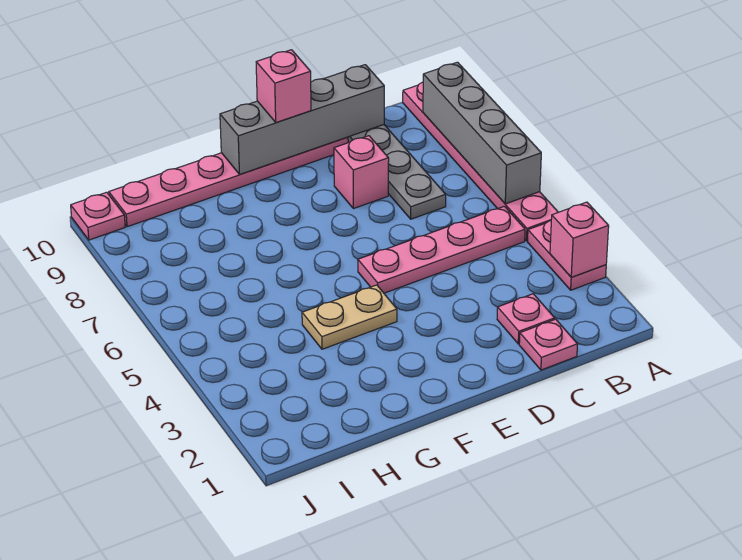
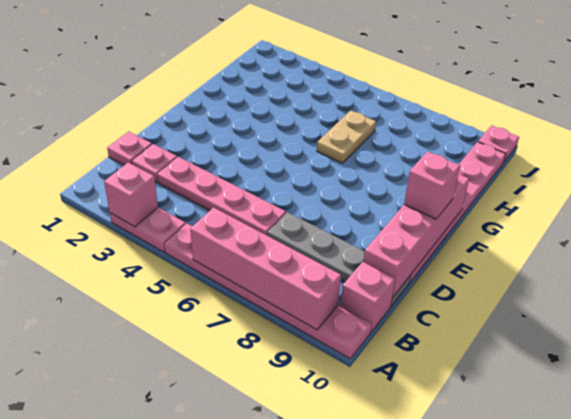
grey brick A6:A9 level 2 -> pink brick A6:A9 level 2
pink plate B5:E5 level 1 -> pink plate C3:C6 level 1
grey brick C10:F10 level 2 -> pink brick C10:F10 level 2
pink brick D8 level 1 -> pink brick B10 level 1
tan plate F4:G4 level 1 -> tan plate G6:H6 level 1

